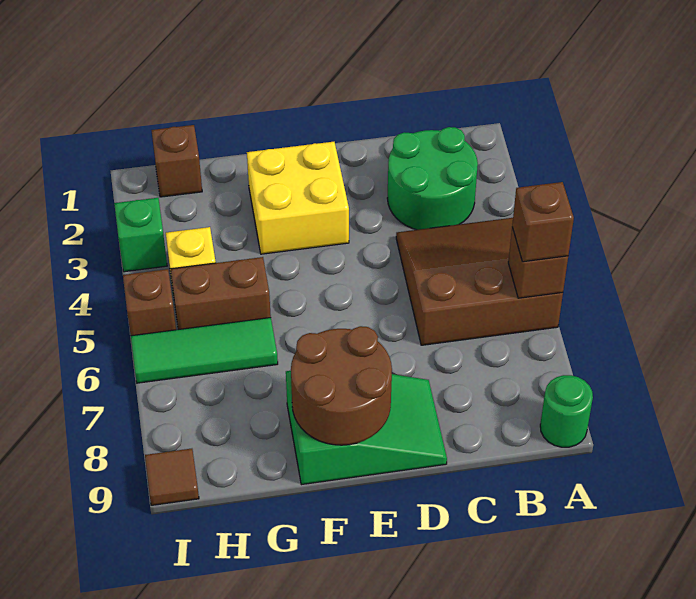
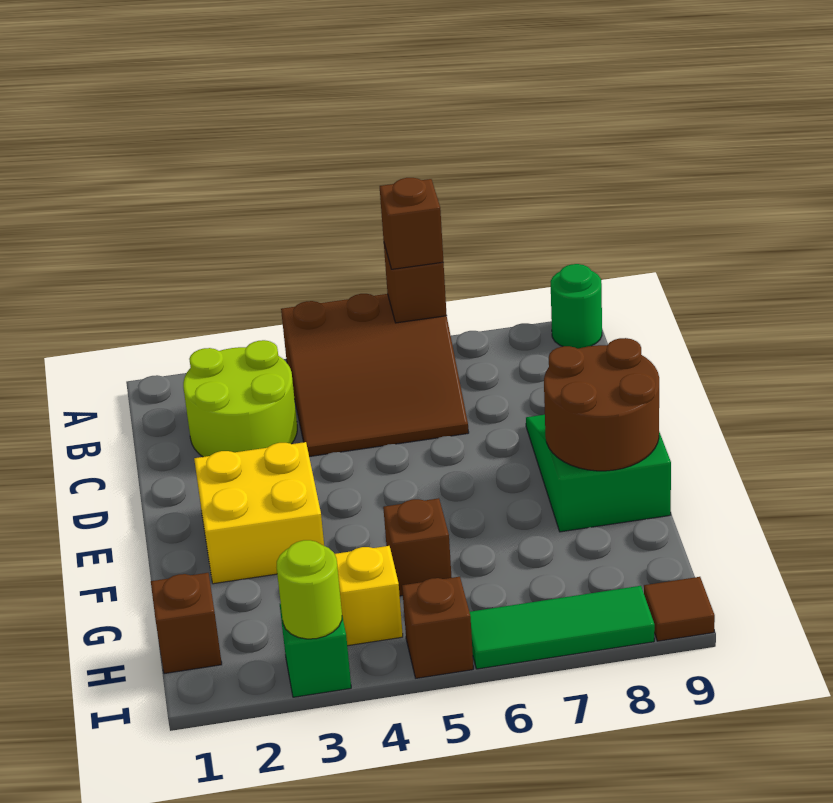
brown slope A4:C6 level 1 top 6 -> brown slope A4:C6 level 1 top A
green round brick B2:C3 level 1 -> lime round brick B2:C3 level 1
brown brick G5:H5 level 1 -> brown brick G5 level 1
green tile G6:I6 level 1 -> green tile I6:I8 level 1
none -> lime round brick I3 level 2

